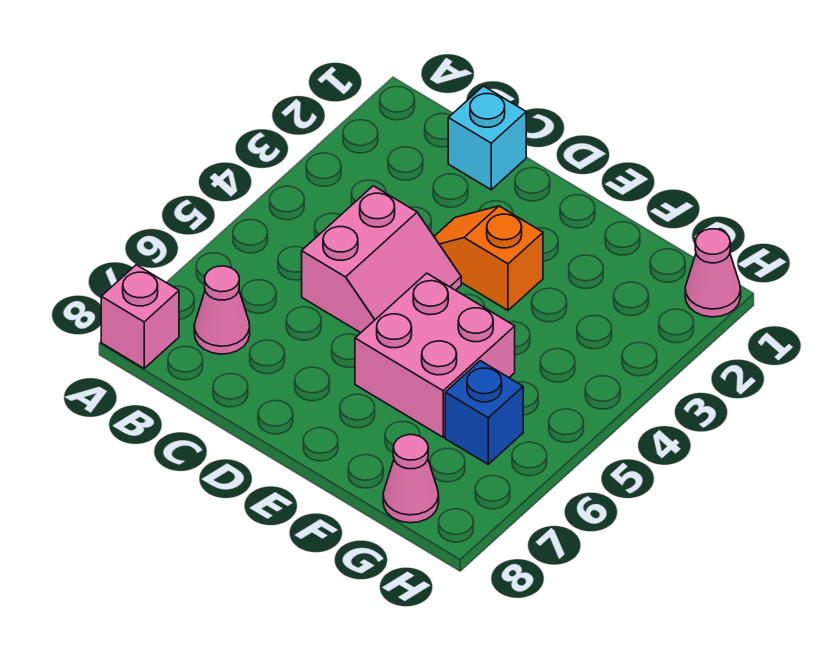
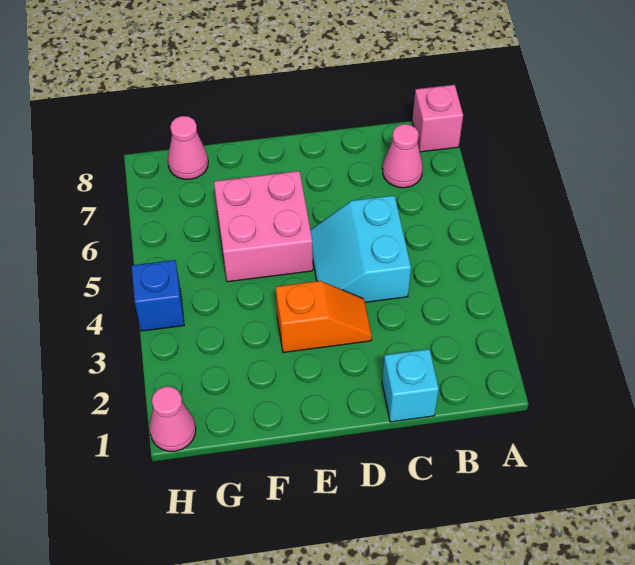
pink slope C4:D5 level 1 top C -> cyan slope C4:D5 level 1 top C
blue brick G6 level 1 -> blue brick H4 level 1

